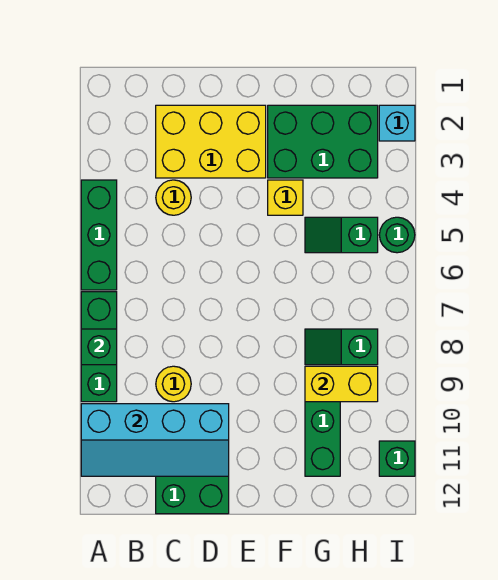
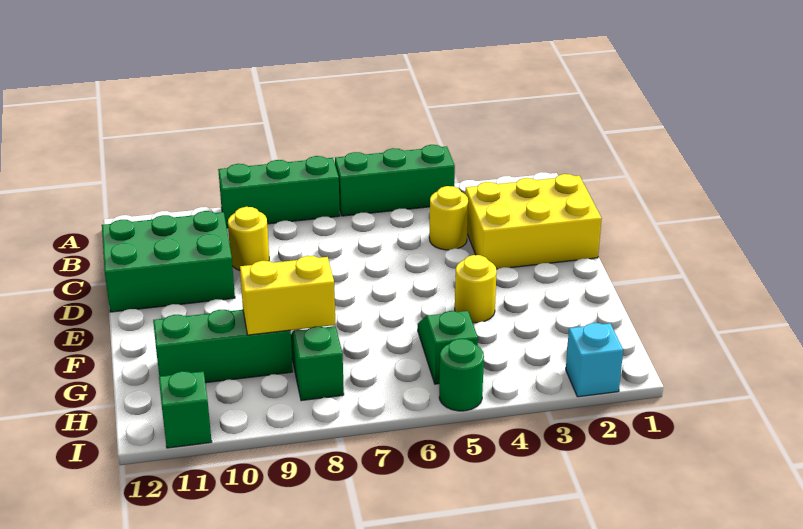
green brick A8 level 2 -> none
cyan slope A10:D11 level 2 top 10 -> none
yellow brick C2:E3 level 1 -> yellow brick C1:D3 level 1
green brick F2:H3 level 1 -> none
yellow brick F4 level 1 -> yellow round brick F4 level 1
yellow brick G9:H9 level 2 -> yellow brick G8:G9 level 2

